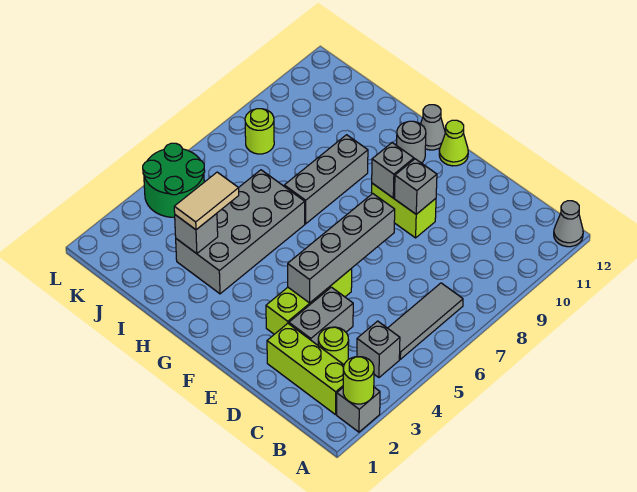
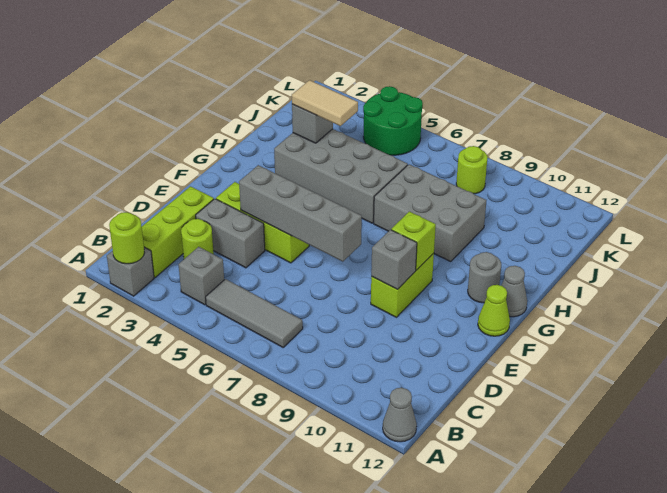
grey brick F9 level 2 -> lime brick F9 level 2
grey brick H7:H9 level 1 -> grey brick H7:I9 level 1

